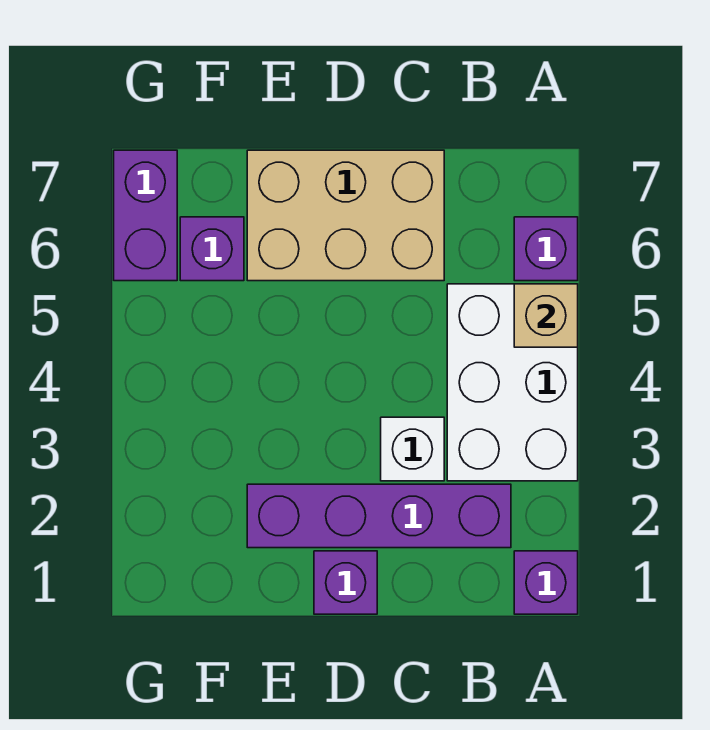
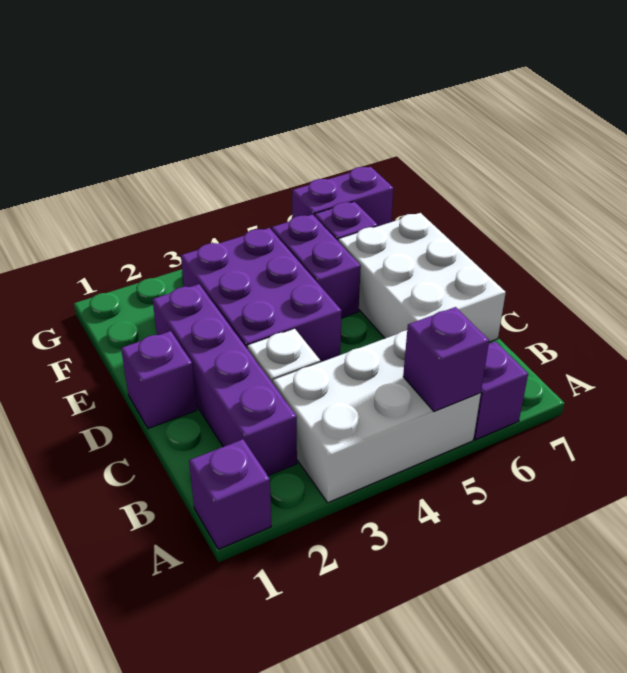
tan brick A5 level 2 -> purple brick A5 level 2
tan brick C6:E7 level 1 -> white brick C6:E7 level 1
none -> purple brick D3:F4 level 1
none -> purple brick E5:F5 level 1

